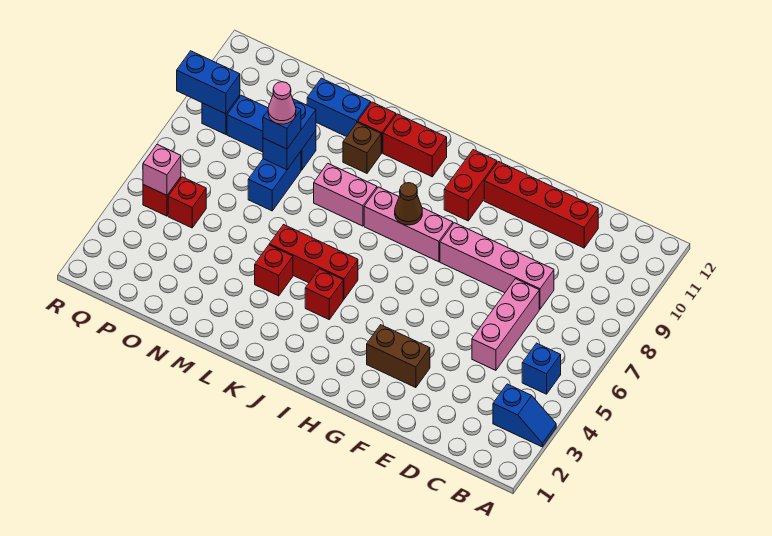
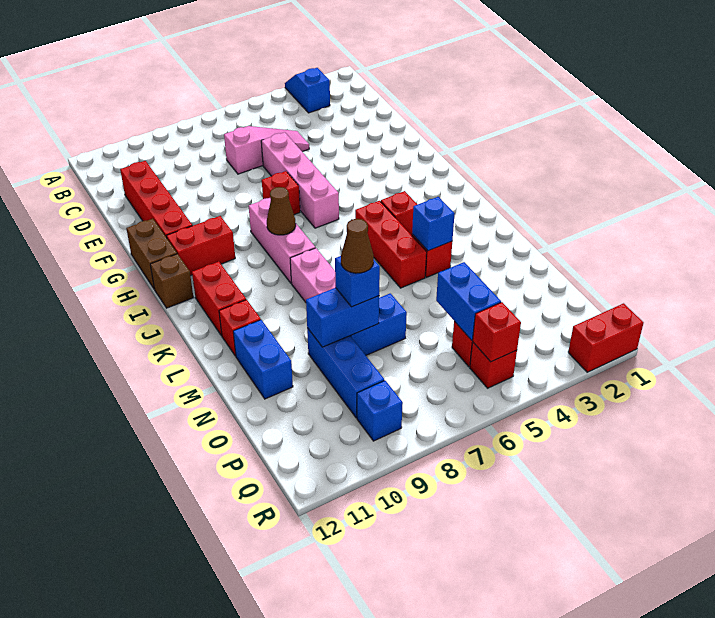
blue brick B5 level 1 -> blue brick L4 level 2
pink brick D5:D7 level 1 -> pink slope D5:D7 level 1 top 7
pink brick D8:G8 level 1 -> pink brick E6:H6 level 1
brown brick F3:G3 level 1 -> brown brick G12:H12 level 1
none -> red brick G7 level 1
brown brick L10 level 1 -> brown brick I12 level 1
pink cone N8 level 4 -> brown cone N8 level 4
pink brick Q5 level 2 -> red brick Q5 level 2
blue brick Q9:R9 level 2 -> blue brick O5:P5 level 2
none -> red brick R1:R2 level 1

